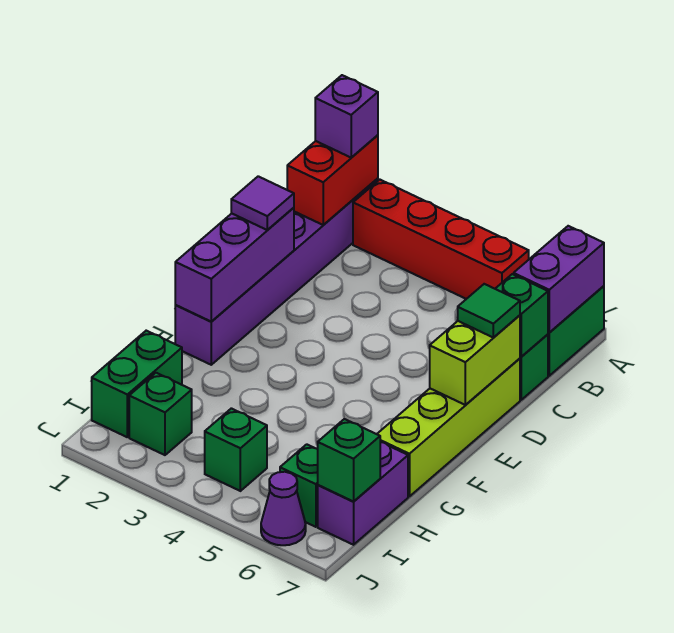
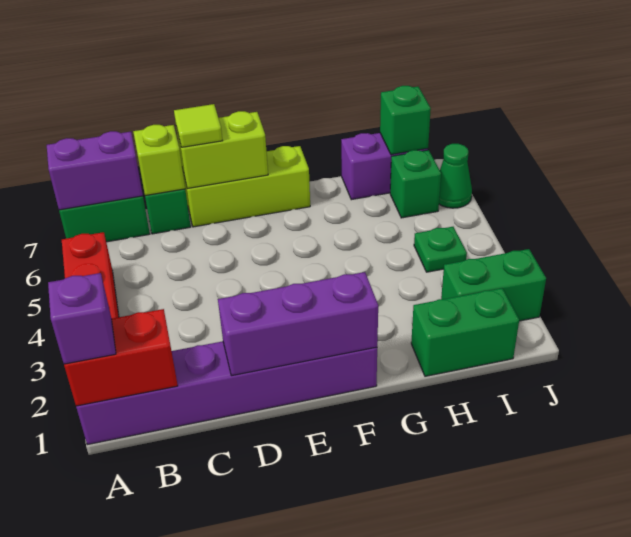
green brick C7 level 2 -> lime brick C7 level 2
purple tile D1 level 3 -> none
lime brick D7:G7 level 1 -> lime brick D7:F7 level 1
green tile D7 level 3 -> lime tile D7 level 3
green brick I2 level 1 -> green brick I2:J2 level 1
green brick I4 level 1 -> green plate I4 level 1
purple cone J6 level 1 -> green cone J6 level 1

